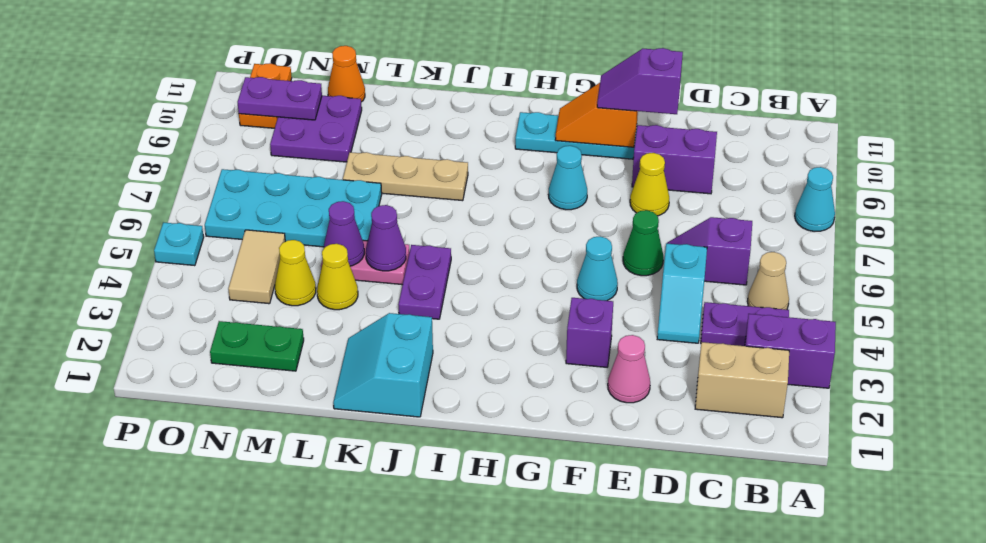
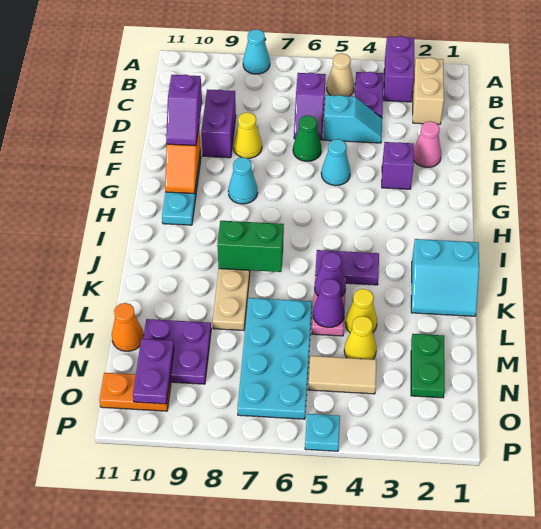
none -> green brick J7:J8 level 2

